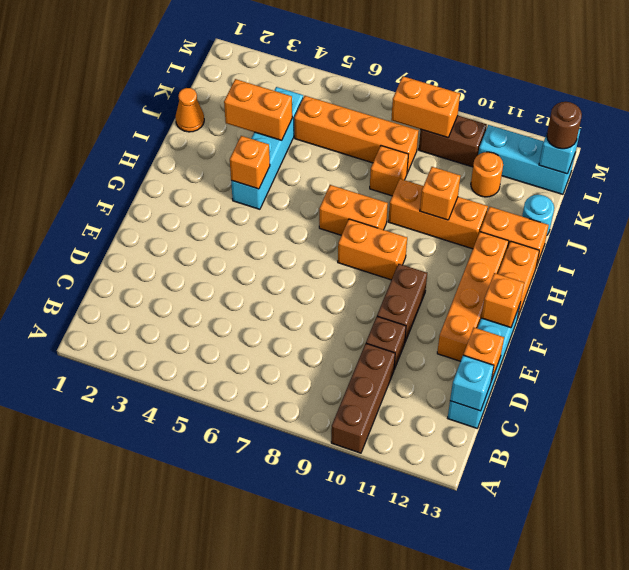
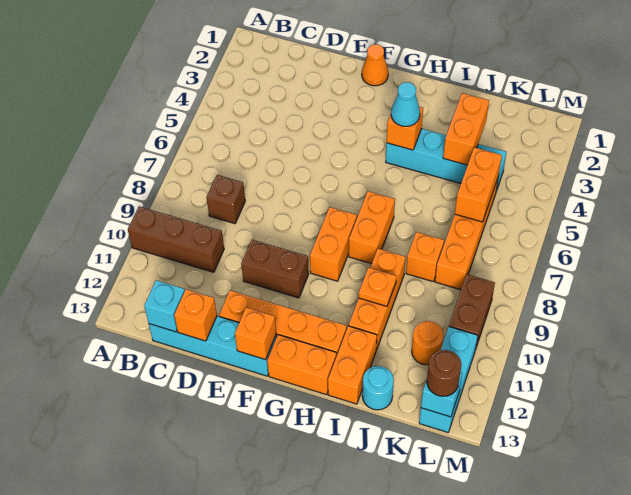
brown brick D10 level 1 -> brown brick C8 level 1
none -> cyan cone H4 level 3
orange brick I10 level 2 -> orange plate I10 level 2
orange cone J1 level 1 -> orange cone F1 level 1
orange brick L8:L9 level 2 -> orange brick K5:K6 level 2

